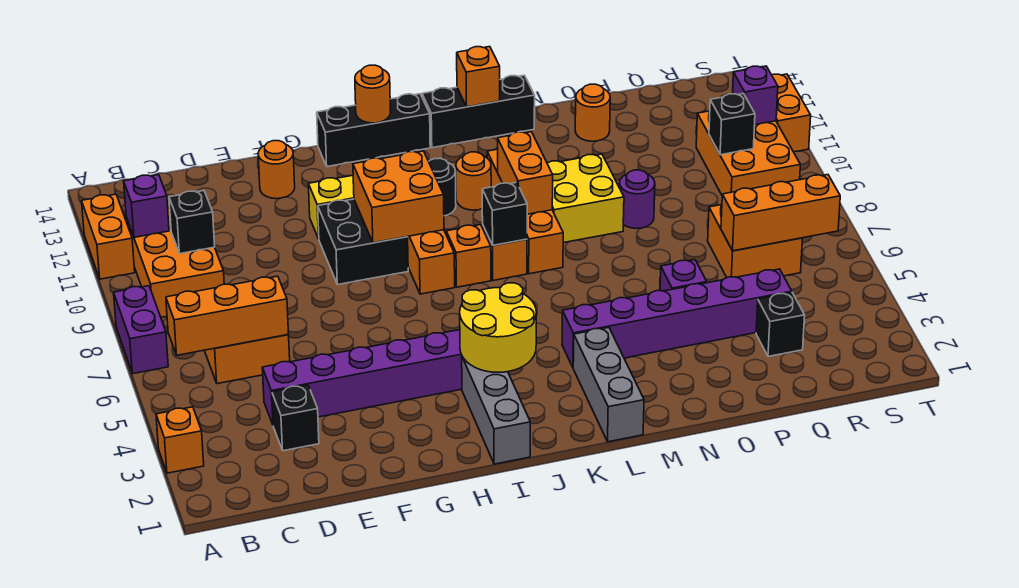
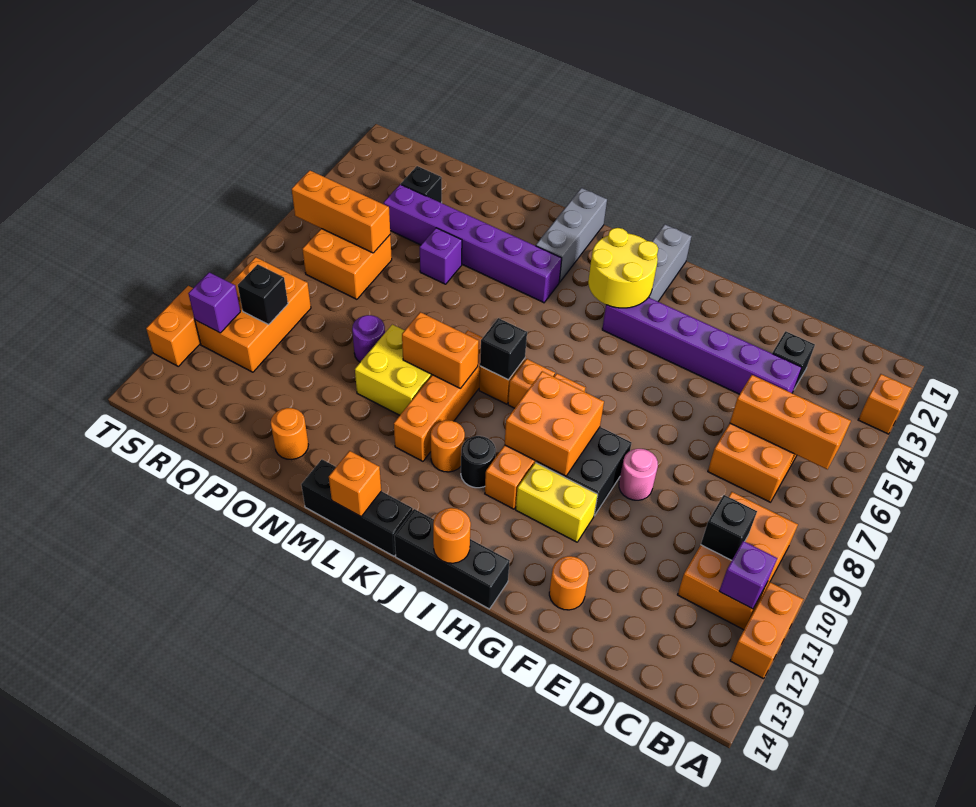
purple brick A7:A8 level 1 -> none
none -> pink round brick F9 level 1
orange brick L9:L10 level 2 -> orange brick L9:M9 level 2

